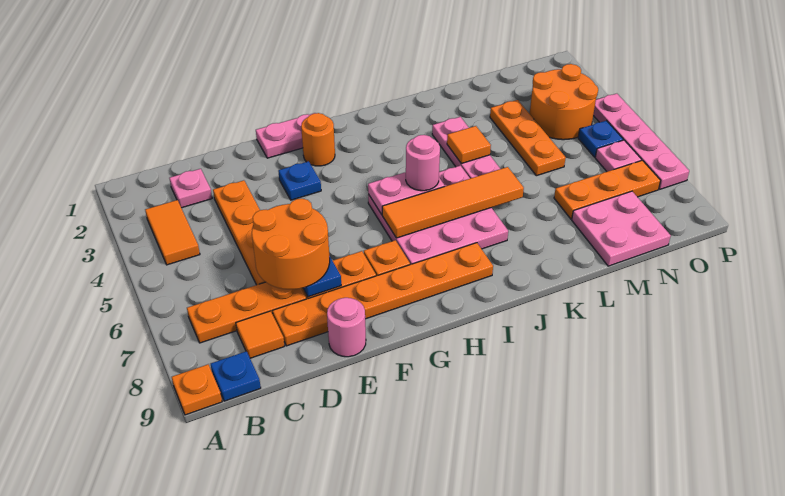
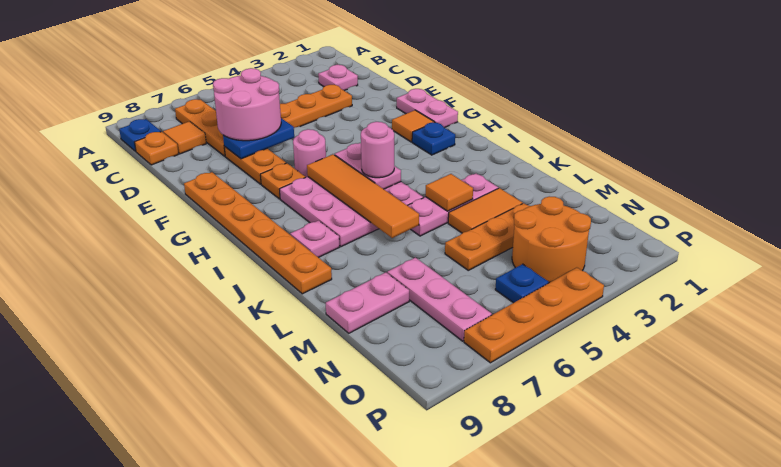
orange plate A9 level 1 -> orange plate C9 level 1
orange tile B3:B4 level 1 -> orange tile L3:L4 level 1
orange round brick D6:E7 level 3 -> pink round brick D6:E7 level 3
orange plate D8:I8 level 1 -> orange plate F9:K9 level 1
pink round brick E9 level 1 -> pink round brick G6 level 1
blue plate F3 level 1 -> blue plate H2 level 1
orange round brick G2 level 1 -> orange tile G2 level 1
orange plate M7:O7 level 1 -> pink plate M7:O7 level 1
pink plate M8:N9 level 1 -> pink plate M8:M9 level 1
pink plate O6 level 1 -> pink plate J8 level 1
pink plate P4:P7 level 1 -> orange plate P4:P7 level 1

